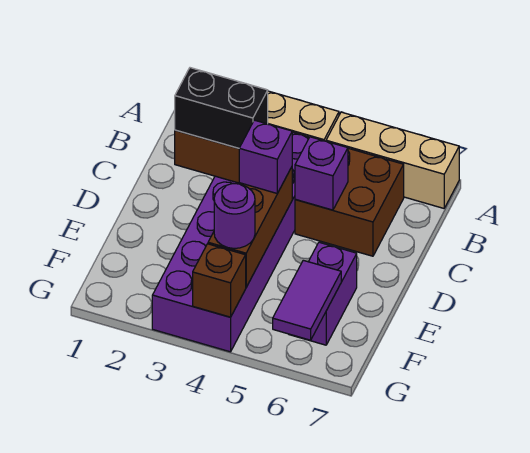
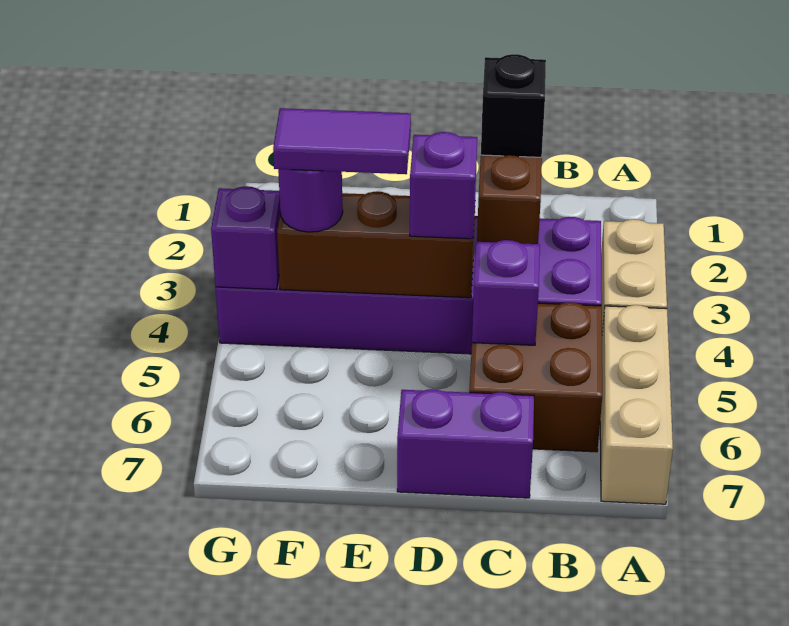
black brick C2:C3 level 3 -> black brick C2 level 3
purple brick E6:F6 level 1 -> purple brick C7:D7 level 1
purple tile F6:G6 level 2 -> purple tile E4:F4 level 4
brown brick G4 level 2 -> purple brick G4 level 2

